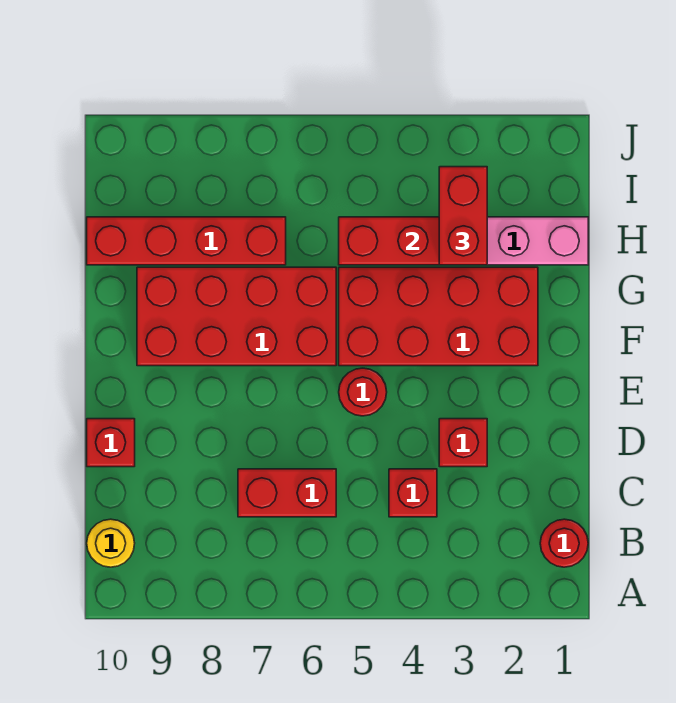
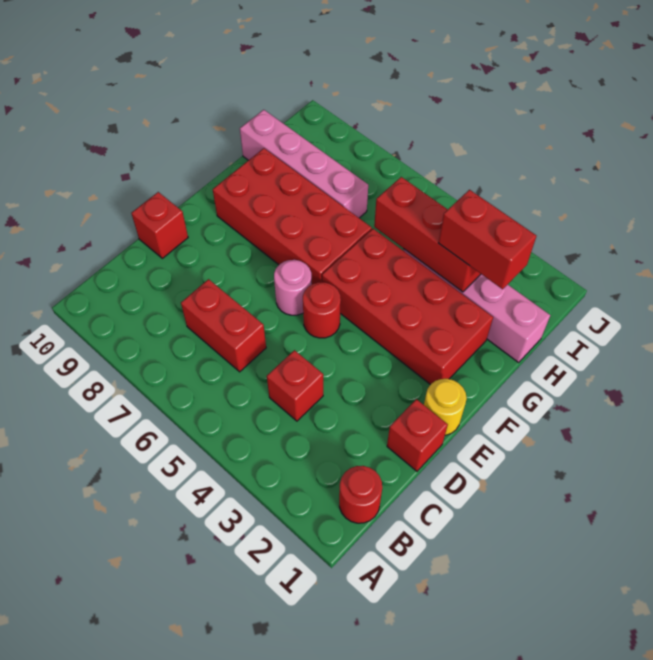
yellow round brick B10 level 1 -> yellow round brick E1 level 1
red brick D3 level 1 -> red brick D1 level 1
none -> pink round brick E6 level 1
red brick H3:I3 level 3 -> red brick H2:H3 level 3
red brick H7:H10 level 1 -> pink brick H7:H10 level 1

